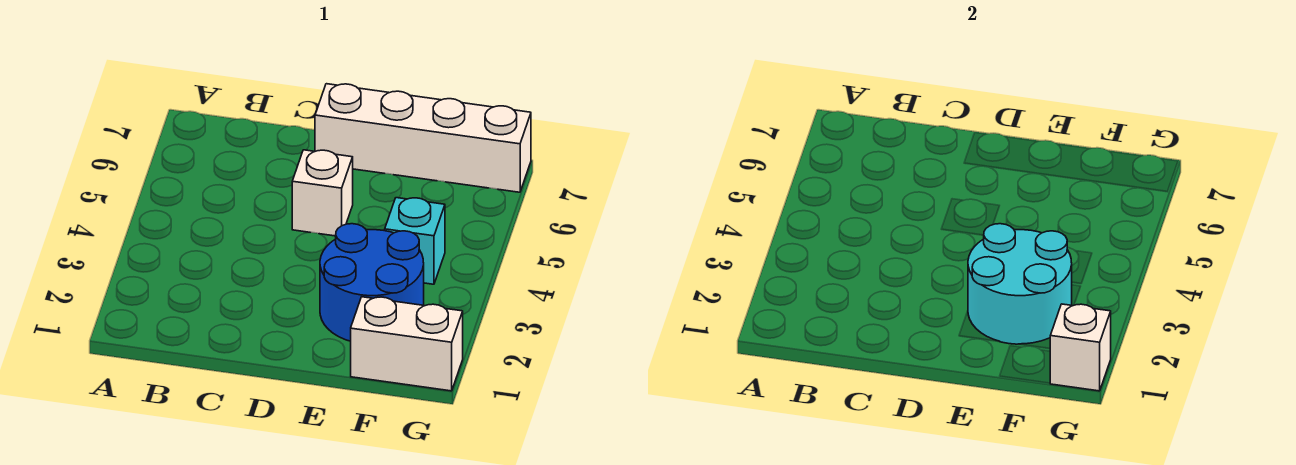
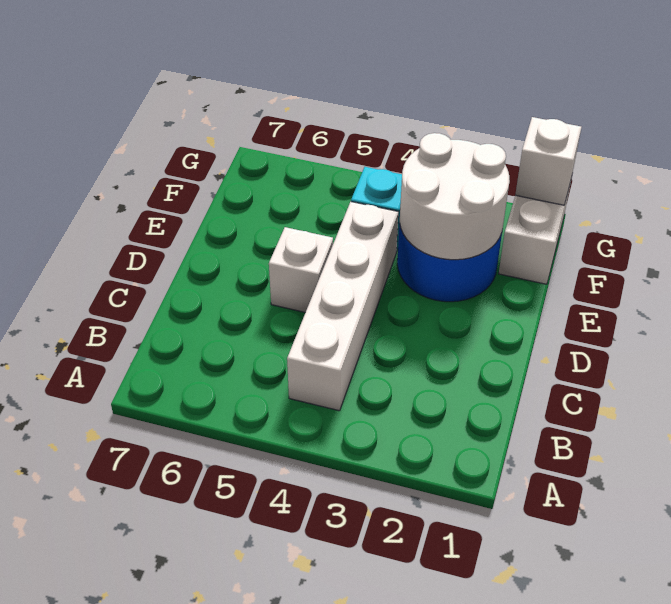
white brick D7:G7 level 1 -> white brick B4:E4 level 1
cyan round brick E2:F3 level 2 -> white round brick E2:F3 level 2

